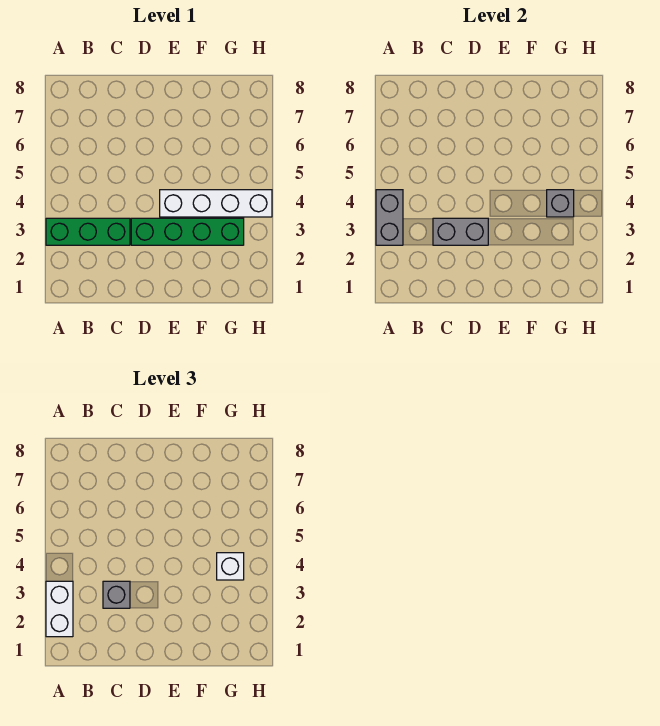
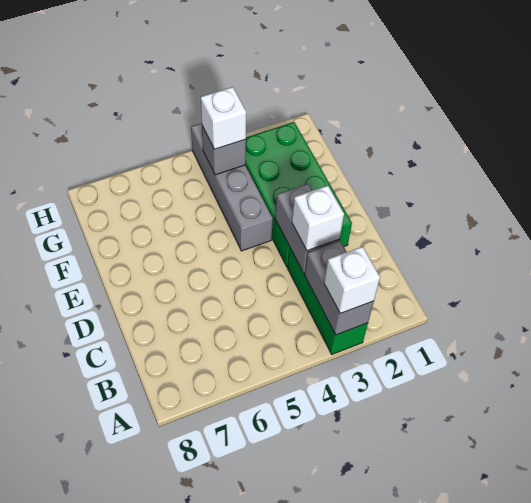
white brick A2:A3 level 3 -> white brick A3 level 3
grey brick A3:A4 level 2 -> grey brick A3:B3 level 2
grey brick C3 level 3 -> white brick C3 level 3
green brick D3:G3 level 1 -> green brick D2:G3 level 1
white brick E4:H4 level 1 -> grey brick E4:H4 level 1

